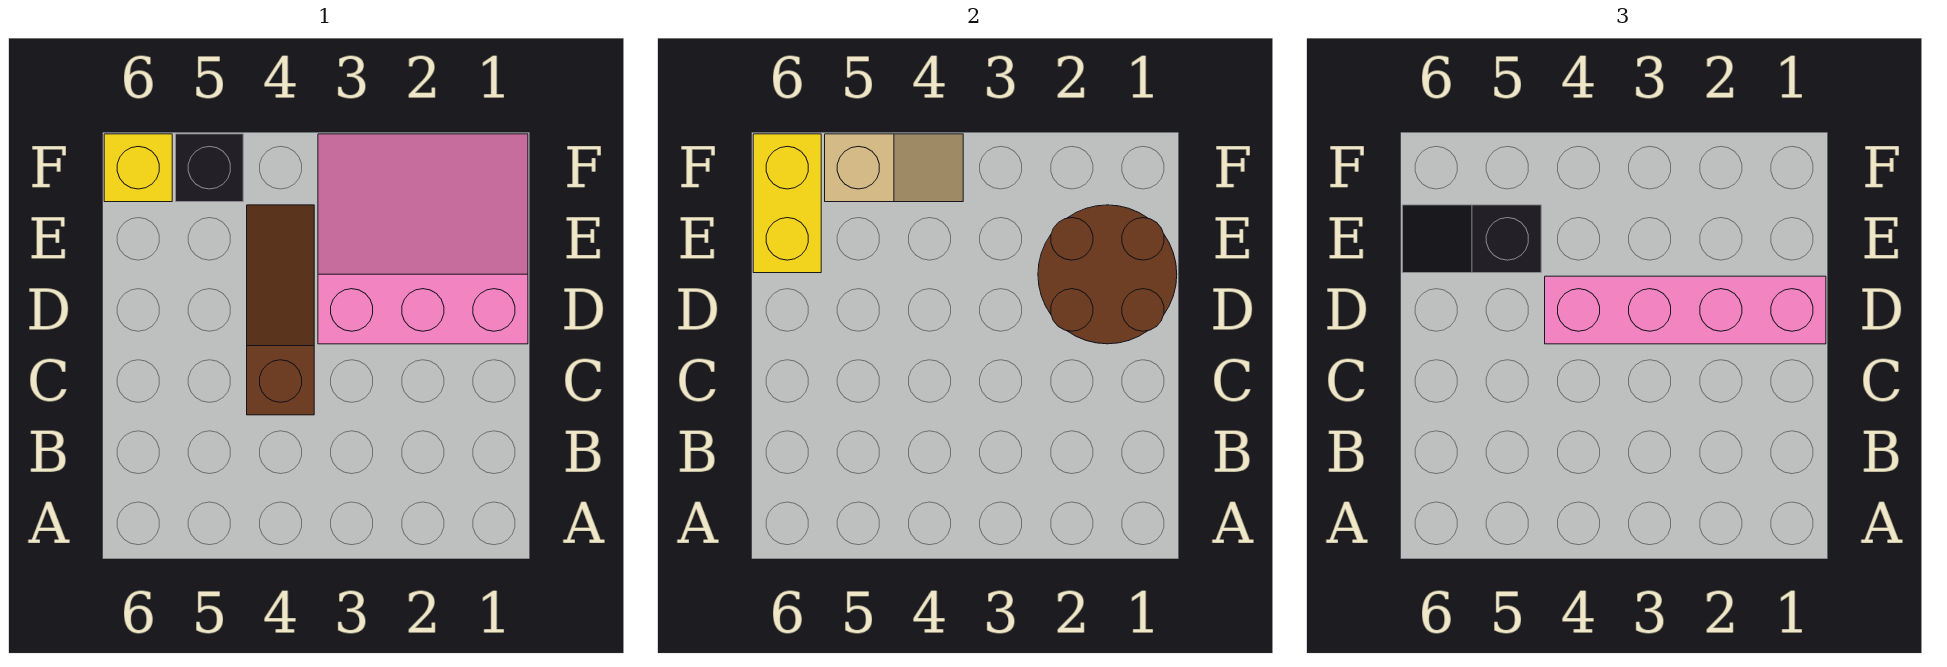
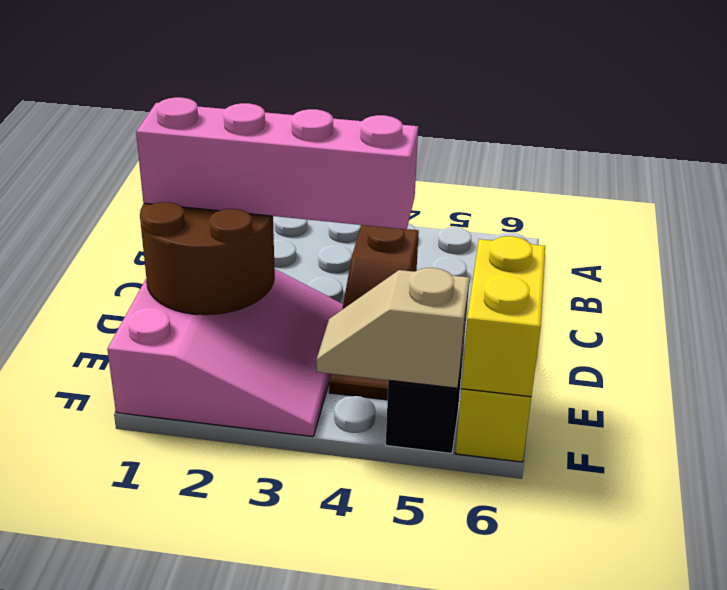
pink slope D1:F3 level 1 top D -> pink slope D1:F3 level 1 top 1
black slope E5:E6 level 3 top 5 -> none

